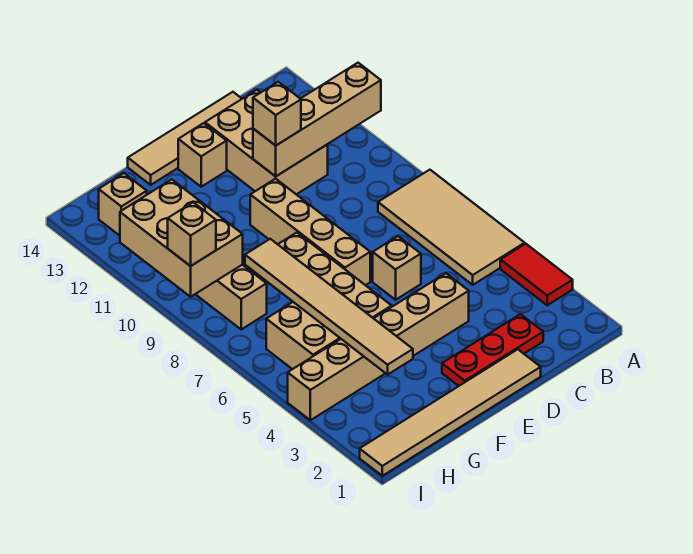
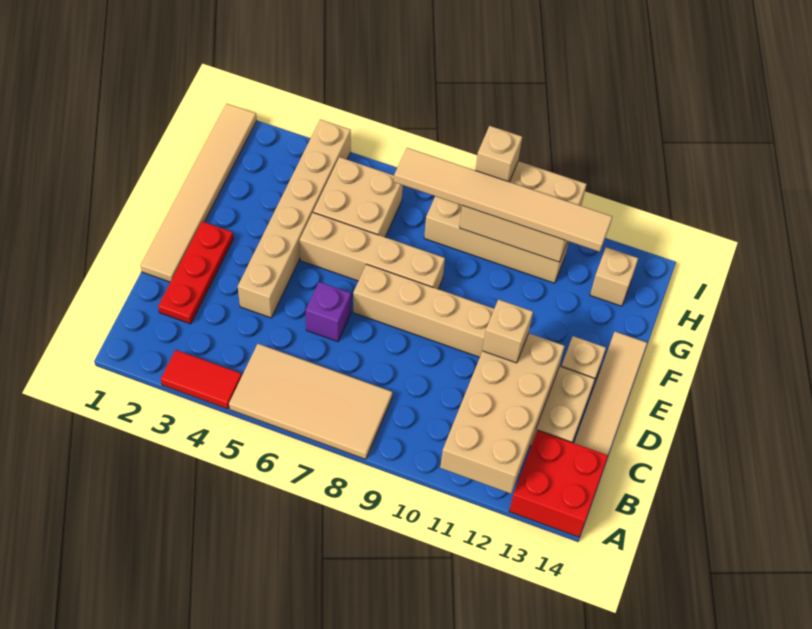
tan brick A11:D11 level 2 -> tan brick A11:D12 level 2
none -> red brick A13:B14 level 1
tan brick D6 level 1 -> purple brick D6 level 1
tan tile G3:G8 level 2 -> tan tile H7:H12 level 3

